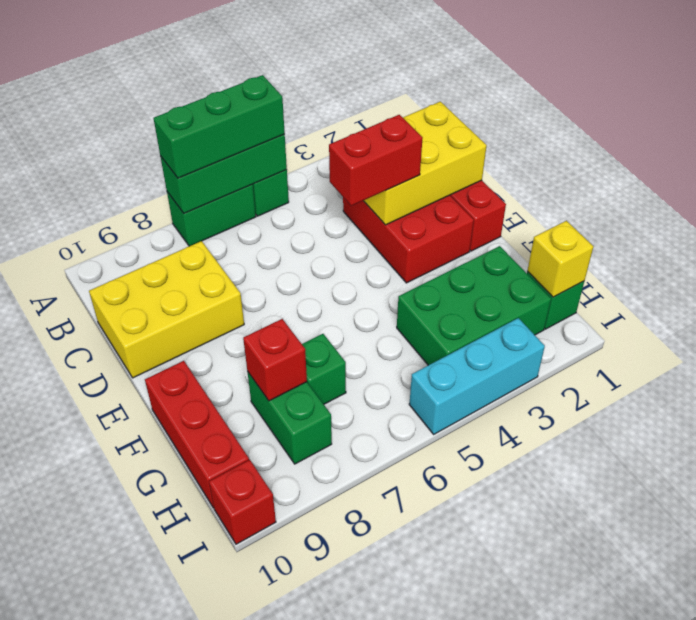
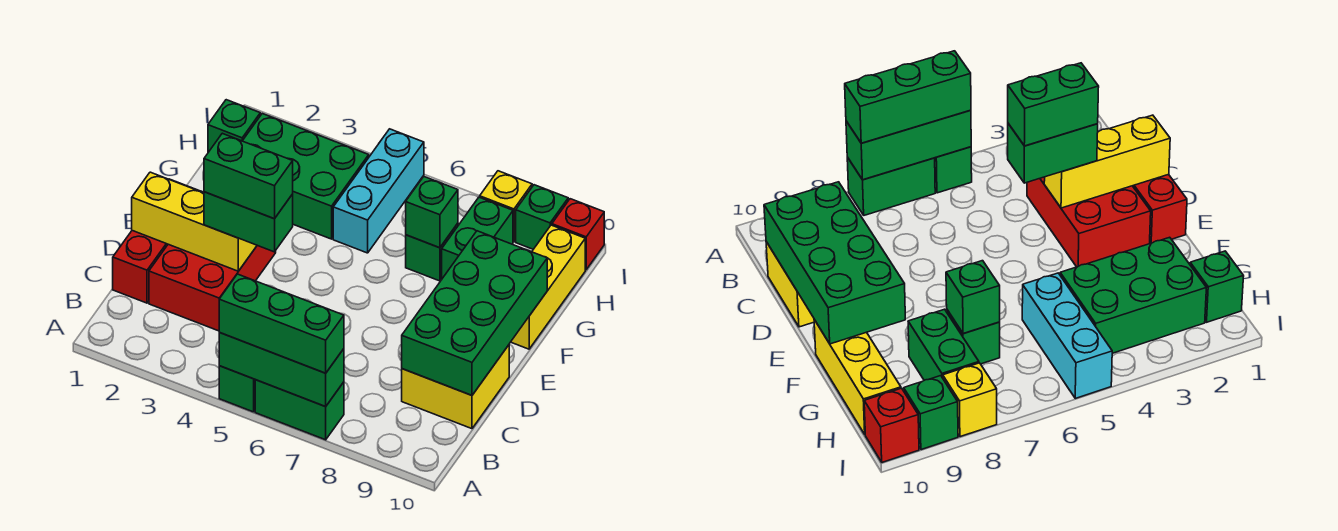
yellow brick C1:D3 level 2 -> yellow brick D1:D3 level 2
yellow brick C8:D10 level 1 -> yellow brick C9:D10 level 1
none -> green brick C9:F10 level 2
red brick D3:D4 level 3 -> green brick D3:D4 level 3
none -> green brick D3:D4 level 4
red brick F10:H10 level 1 -> yellow brick F10:H10 level 1
none -> green brick G7 level 2
red brick G8 level 2 -> none
yellow brick H1 level 2 -> yellow brick I8 level 1
cyan brick I3:I5 level 1 -> cyan brick G5:I5 level 1
none -> green brick I9 level 1

